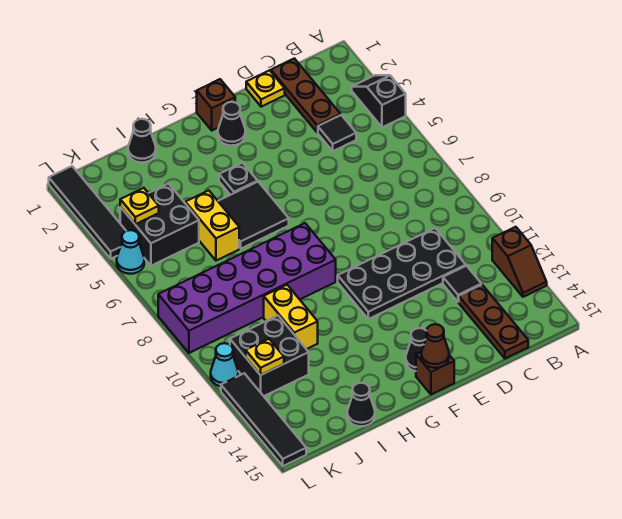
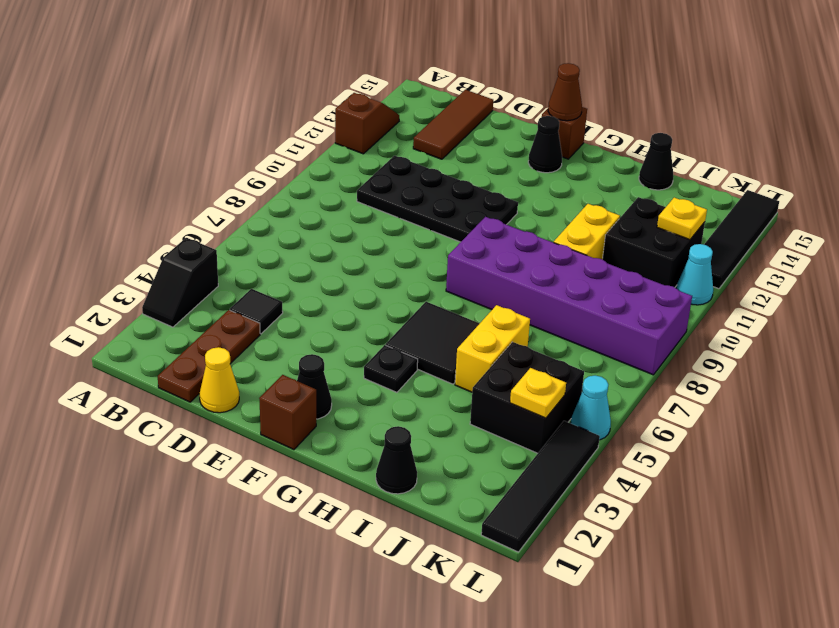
black tile C12 level 1 -> none
brown plate C13:C15 level 1 -> brown tile C13:C15 level 1
yellow plate D1 level 1 -> yellow cone D1 level 1

